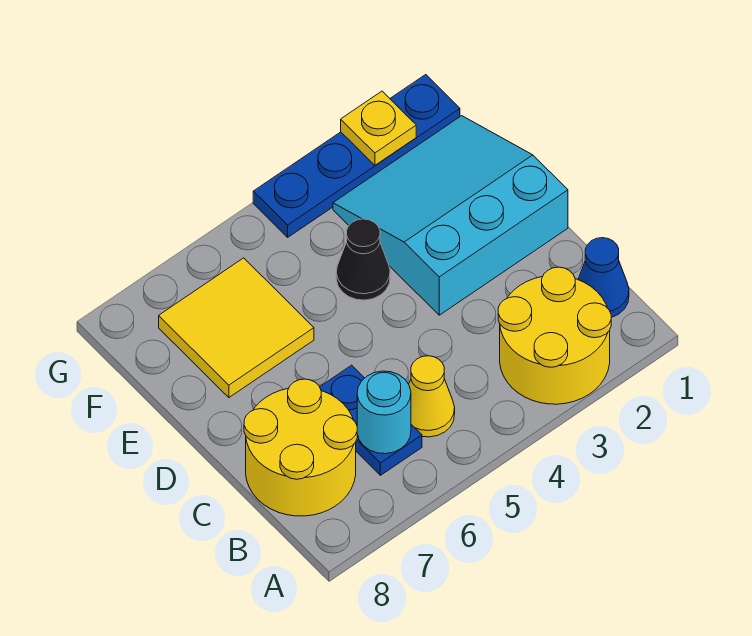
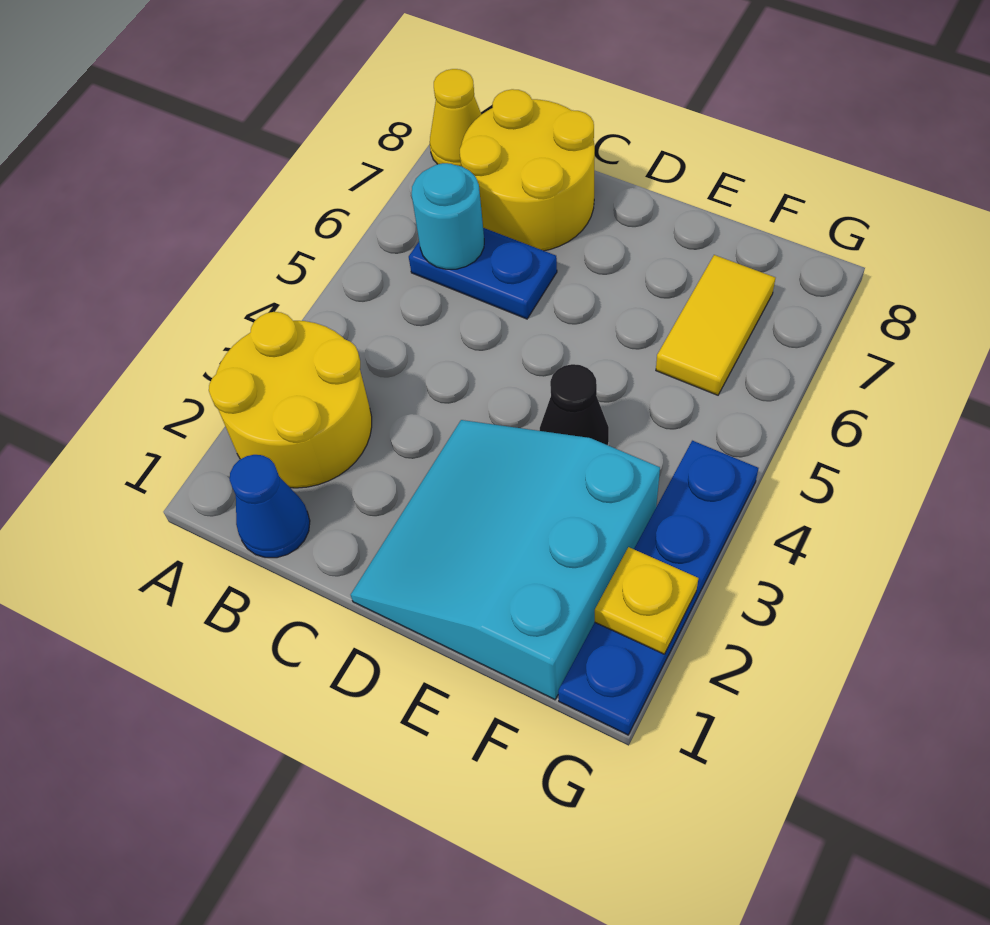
yellow cone B5 level 1 -> yellow cone A8 level 1
cyan slope D1:F3 level 1 top D -> cyan slope D1:F3 level 1 top F
yellow tile E6:F7 level 1 -> yellow tile F6:F7 level 1

